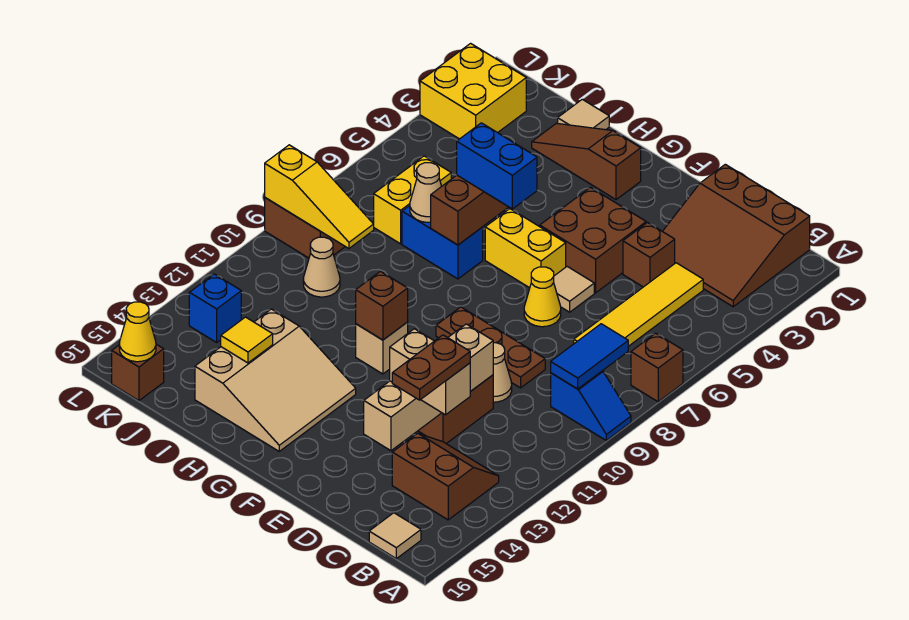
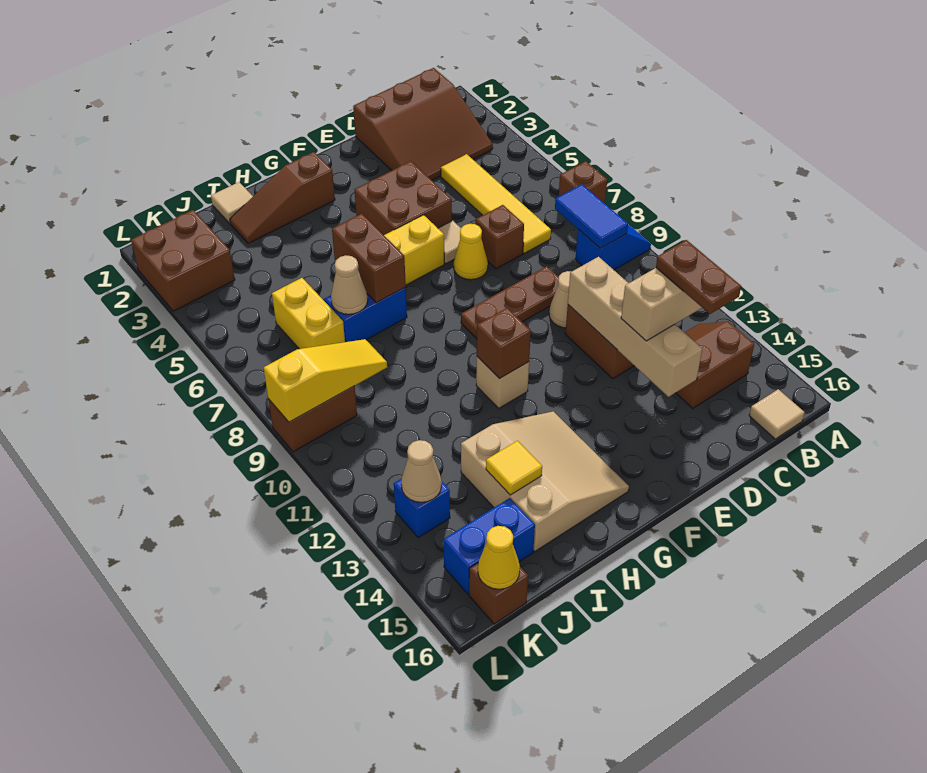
brown brick D4 level 1 -> brown brick D7 level 1
blue brick G6:H6 level 3 -> blue brick J15:K15 level 1
tan cone J10 level 1 -> tan cone K13 level 2
yellow brick K2:L3 level 1 -> brown brick K2:L3 level 1

